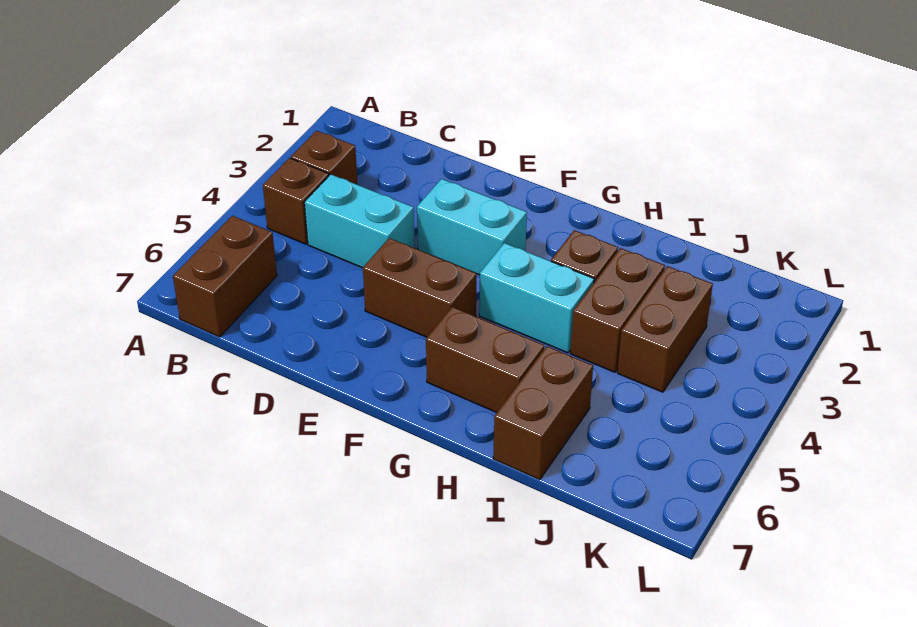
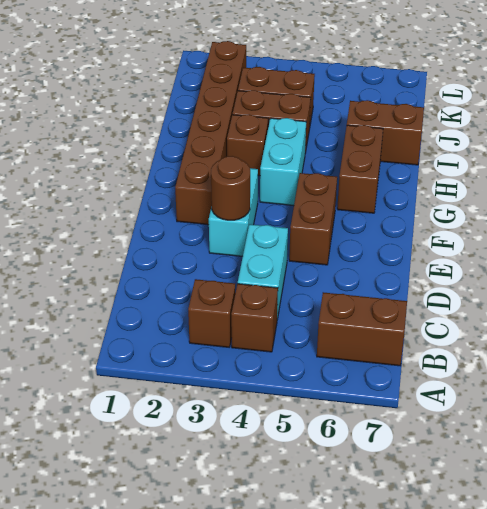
none -> brown round brick E3 level 2
none -> brown brick F2:K2 level 1

